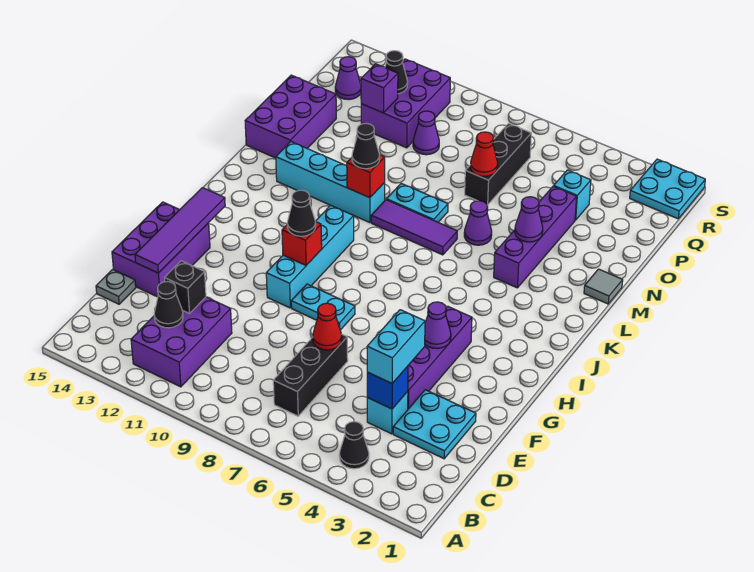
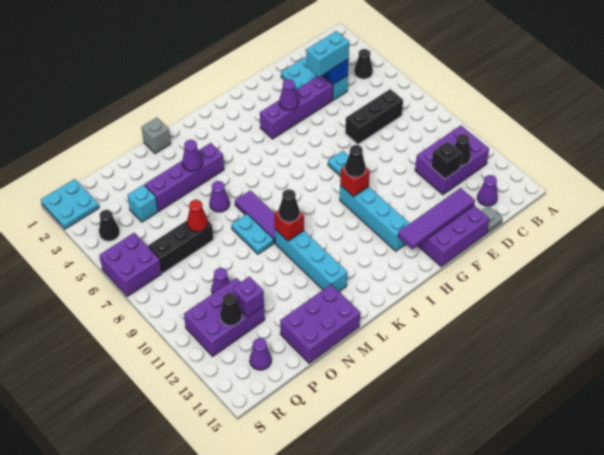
none -> purple cone C14 level 1
red cone E7 level 2 -> none
cyan brick G10:J10 level 1 -> cyan brick H10:H13 level 1
grey tile M1 level 1 -> grey brick M1 level 1
none -> black cone R4 level 1
none -> purple brick R6:S7 level 1

